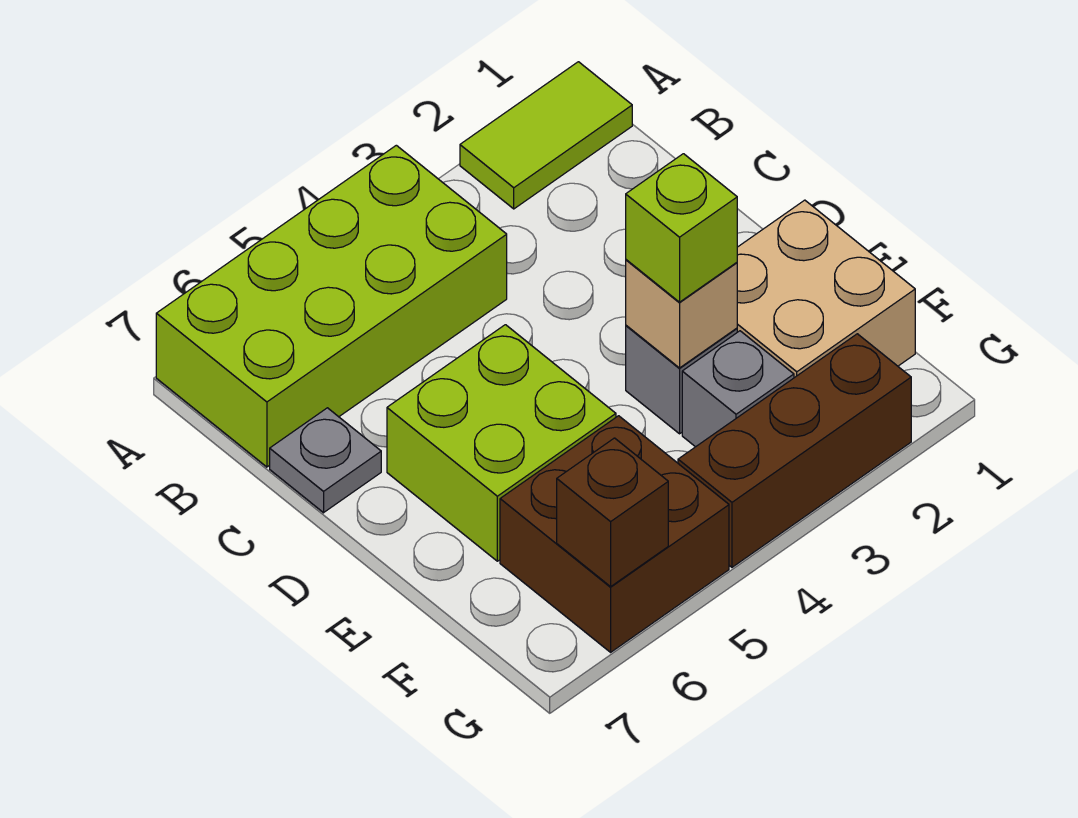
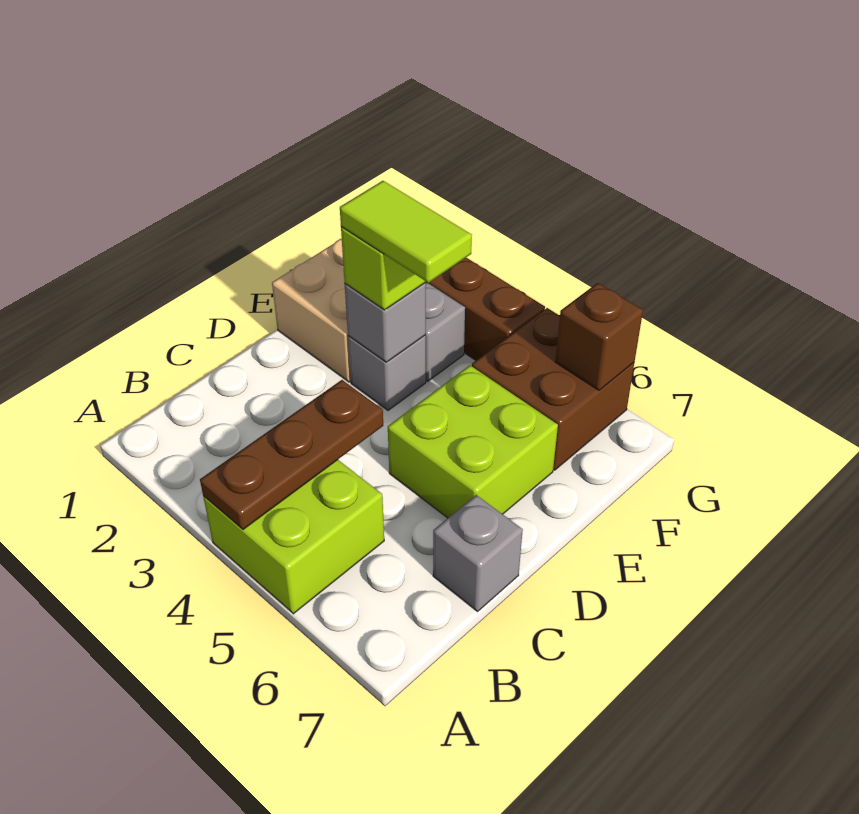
lime tile A1:A2 level 1 -> lime tile E3:E4 level 4
lime brick A4:B7 level 1 -> lime brick A4:B5 level 1
none -> brown plate A4:C4 level 2
grey plate C7 level 1 -> grey brick C7 level 1
tan brick E3 level 2 -> grey brick E3 level 2

